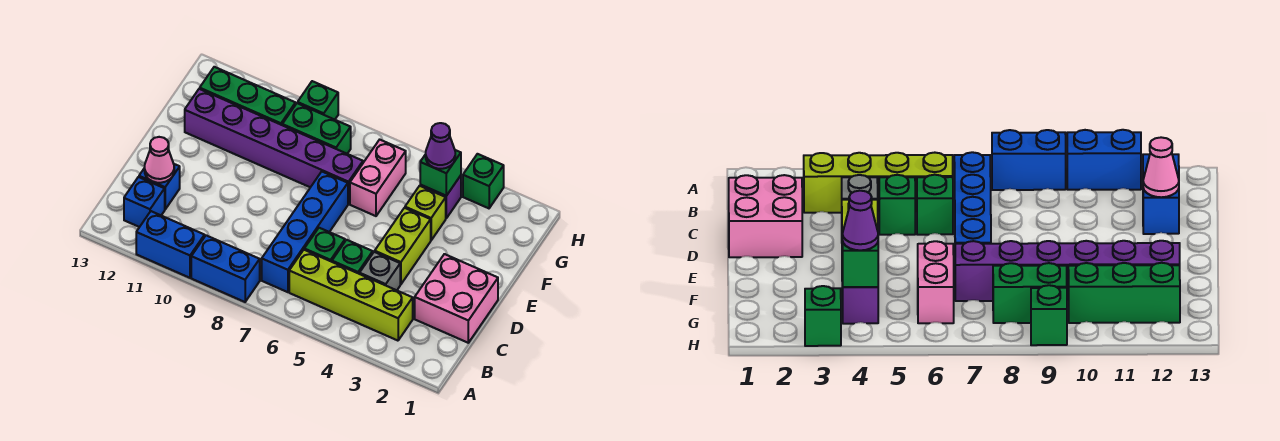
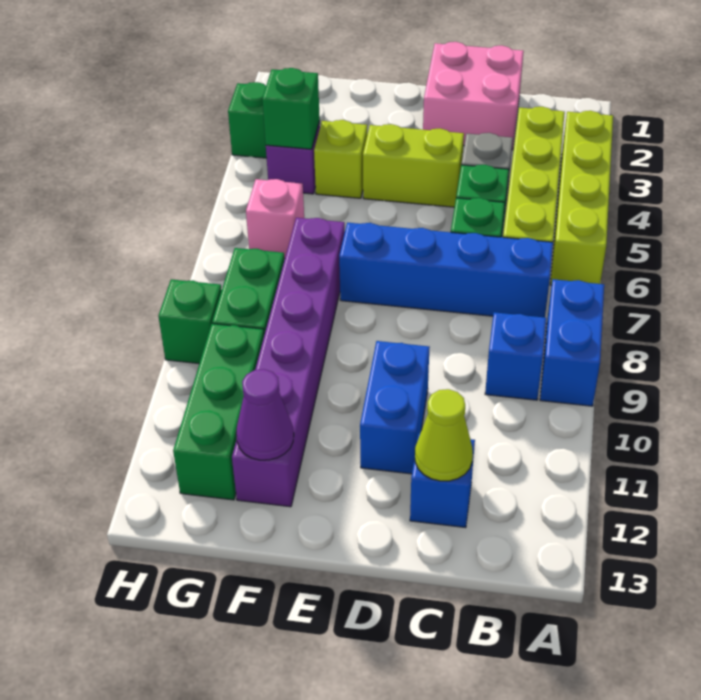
none -> lime brick A3:A6 level 1
blue brick A10:A11 level 1 -> blue brick D10:D11 level 1
blue brick B12 level 1 -> blue brick B9 level 1
pink cone C12 level 2 -> lime cone C12 level 2
pink brick F6:G6 level 1 -> pink brick G6 level 1
purple cone G4 level 3 -> purple cone F12 level 2

